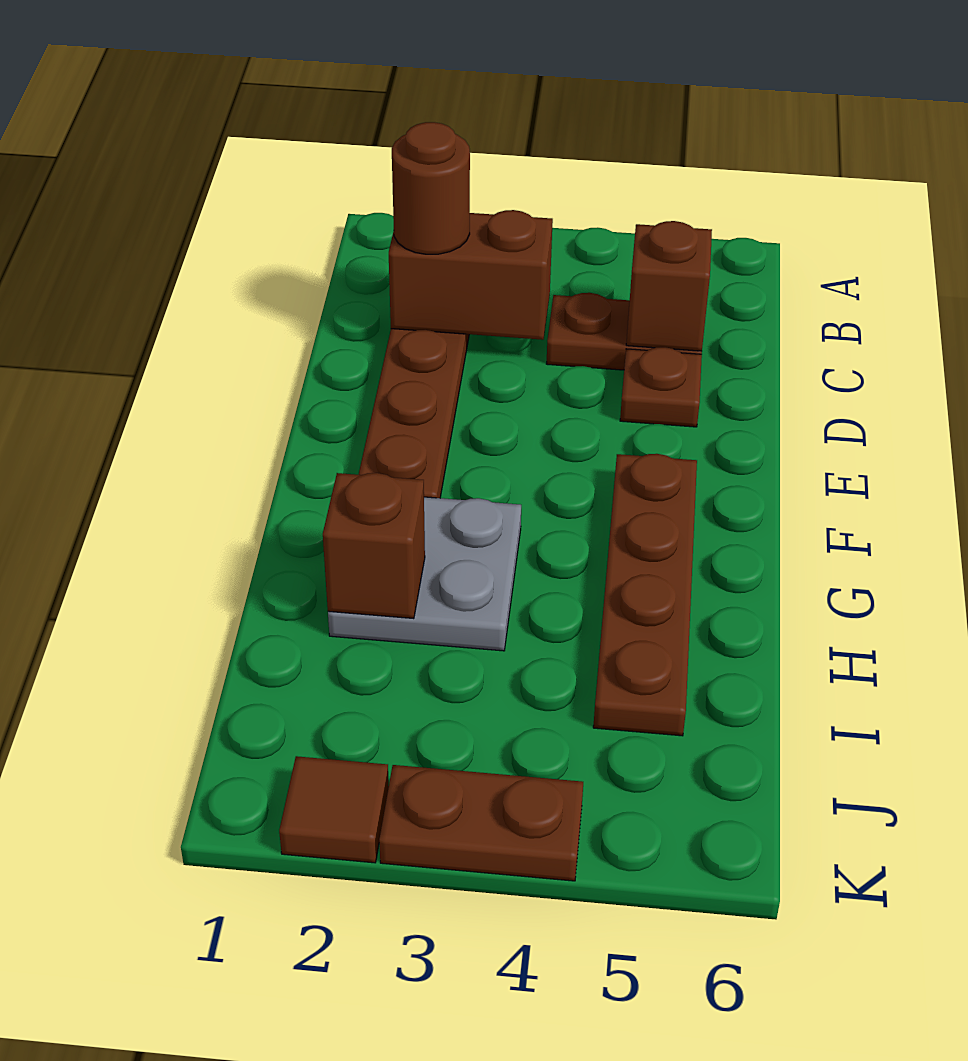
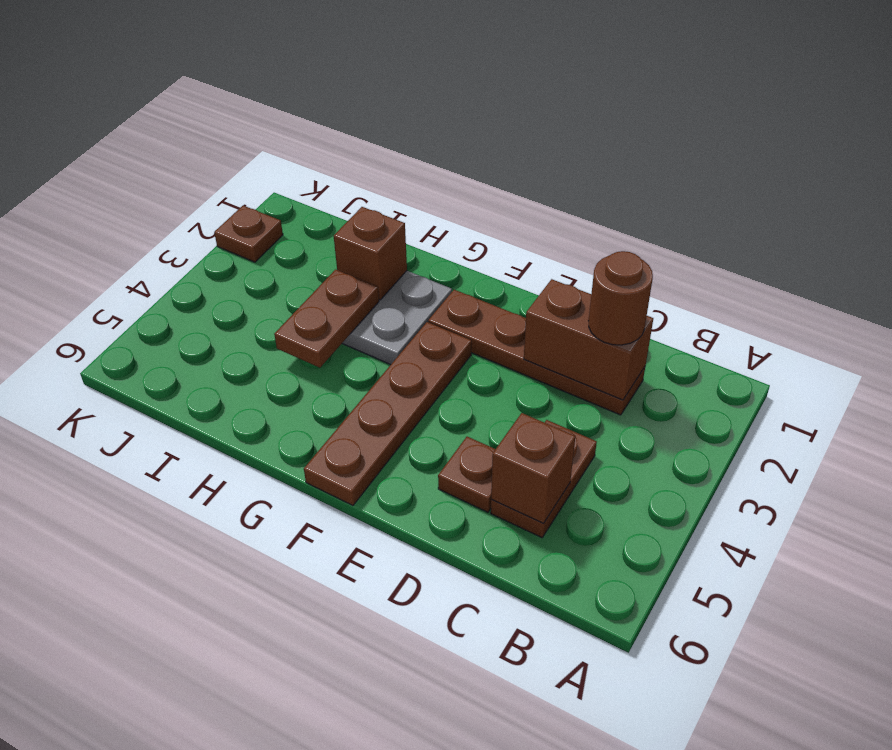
brown brick C2:C3 level 2 -> brown brick C2:D2 level 2
brown plate F5:I5 level 1 -> brown plate F3:F6 level 1
brown tile K2 level 1 -> brown plate K2 level 1
brown plate K3:K4 level 1 -> brown plate H3:H4 level 2

